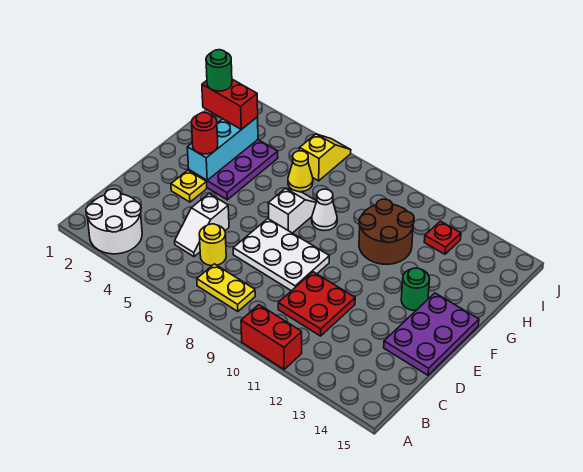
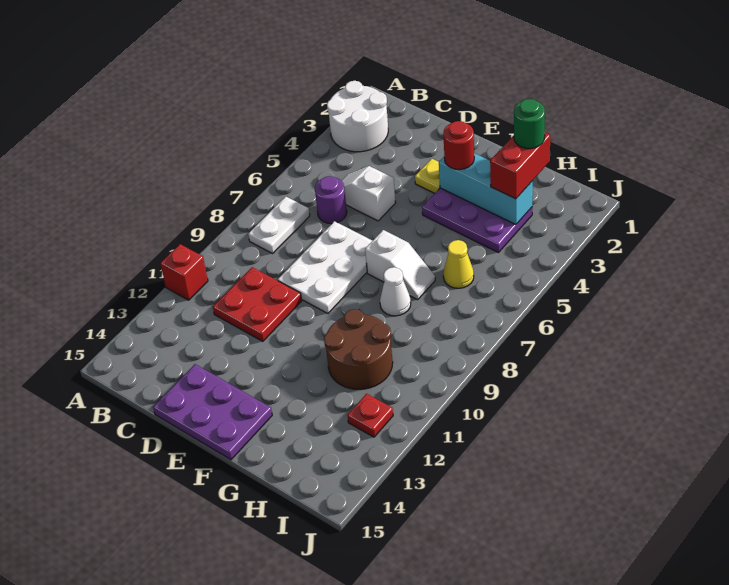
red brick A10:A11 level 1 -> red brick A11 level 1
yellow plate B7:B8 level 1 -> white plate B7:B8 level 1
yellow round brick C6 level 1 -> purple round brick C6 level 1
green round brick F13 level 1 -> none
yellow slope I6:J6 level 1 top I -> none

